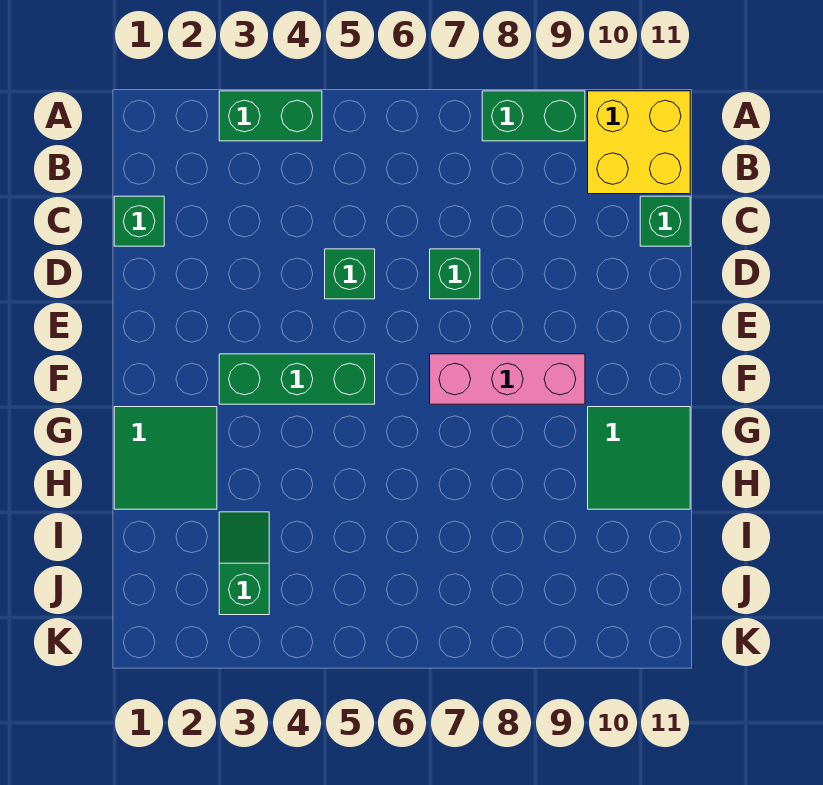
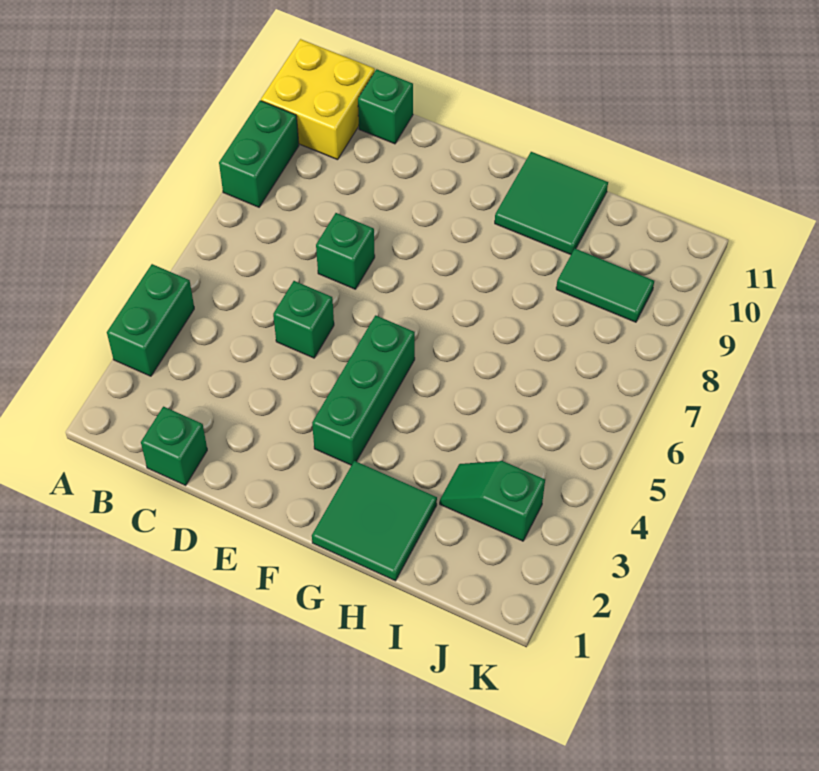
pink brick F7:F9 level 1 -> none
none -> green tile I9:J9 level 1

